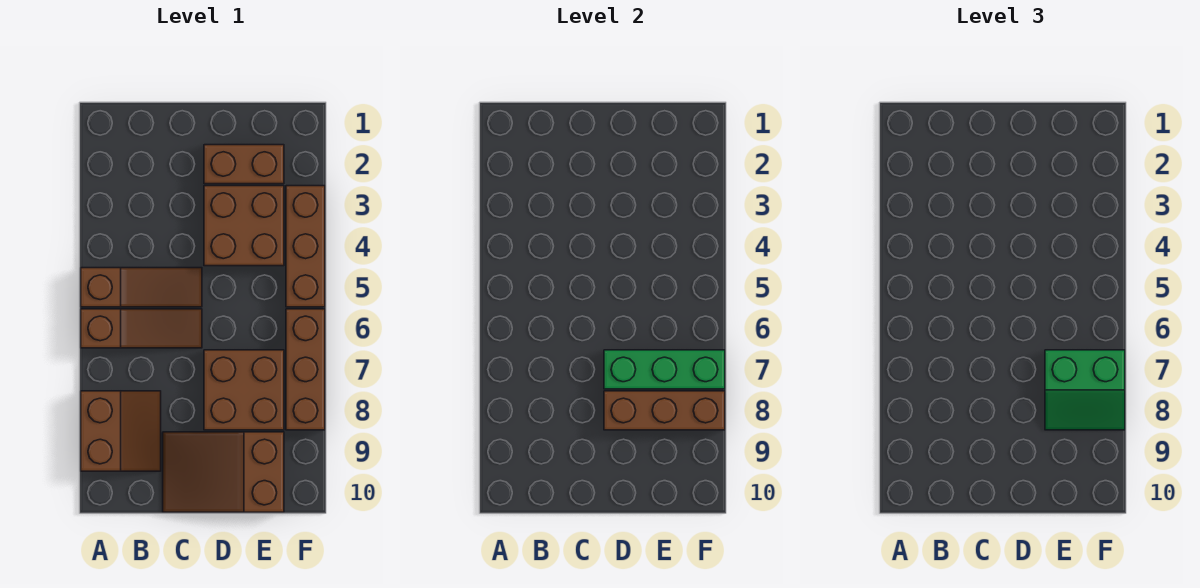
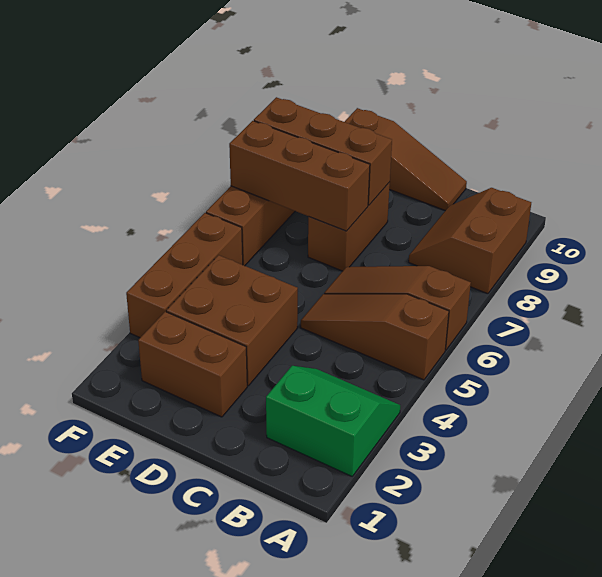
brown slope C9:E10 level 1 top E -> brown slope C10:E10 level 1 top E
brown brick D7:E8 level 1 -> brown brick D7:D8 level 1
green brick D7:F7 level 2 -> brown brick D7:F7 level 2
green slope E7:F8 level 3 top 7 -> green slope A2:B3 level 1 top 2

